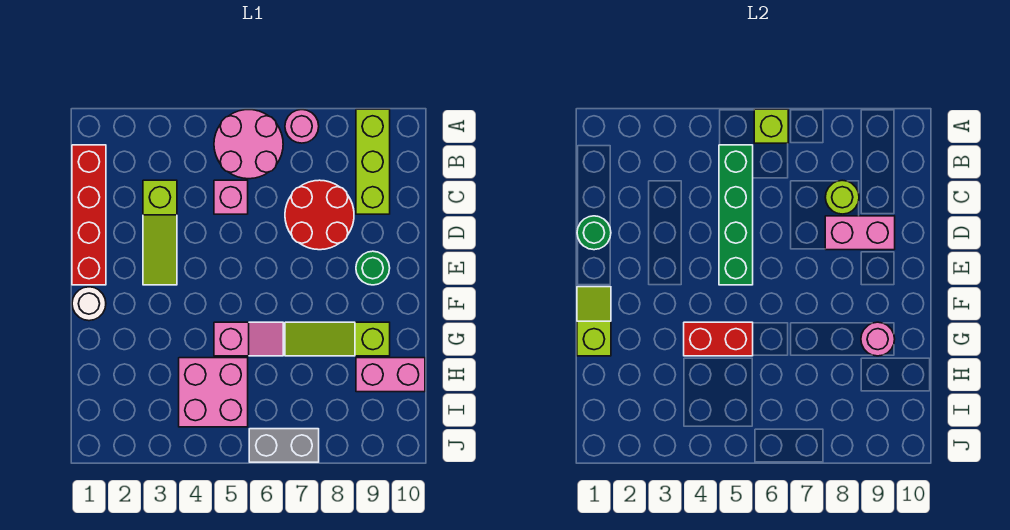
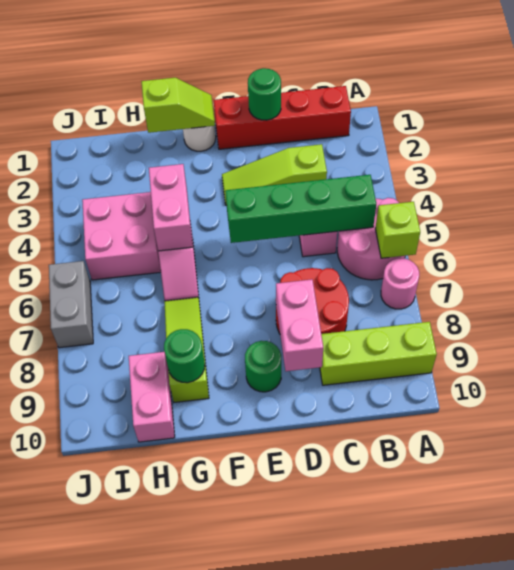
lime round brick C8 level 2 -> none
red brick G4:G5 level 2 -> pink brick G4:G5 level 2
pink round brick G9 level 2 -> green round brick G9 level 2

